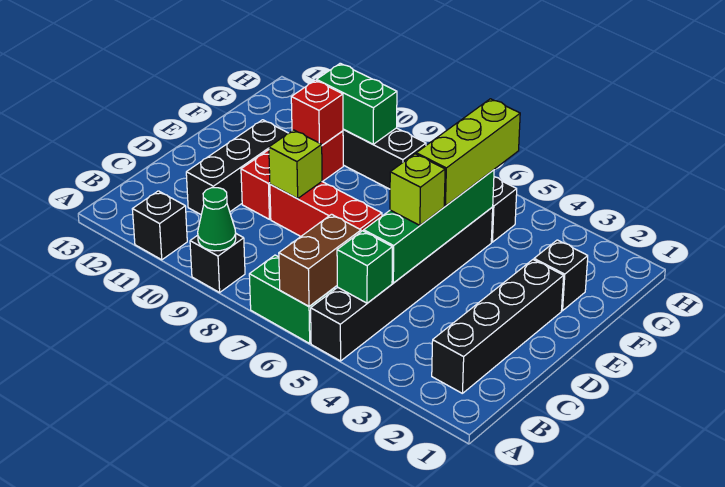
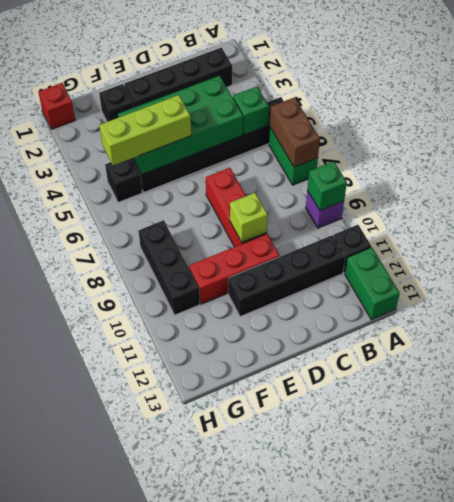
brown brick A6:B6 level 2 -> brown brick A6:A7 level 2
black brick A9 level 1 -> purple brick A9 level 1
green cone A9 level 2 -> green brick A9 level 2
green brick C5:F5 level 2 -> green brick C4:F5 level 2
black brick C11:E11 level 1 -> black brick B11:E11 level 1
lime brick D5 level 3 -> none
red brick F10 level 2 -> red brick H1 level 1
green brick G9:G10 level 2 -> green brick A12:A13 level 1

